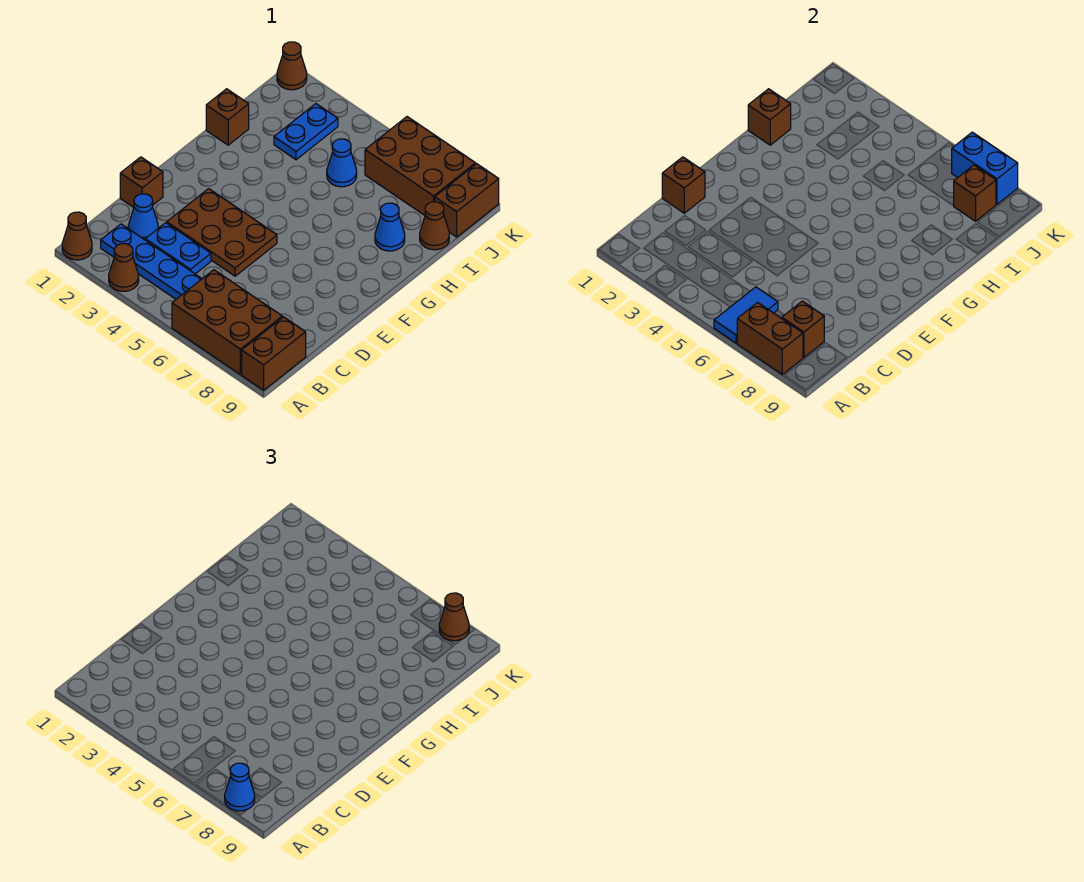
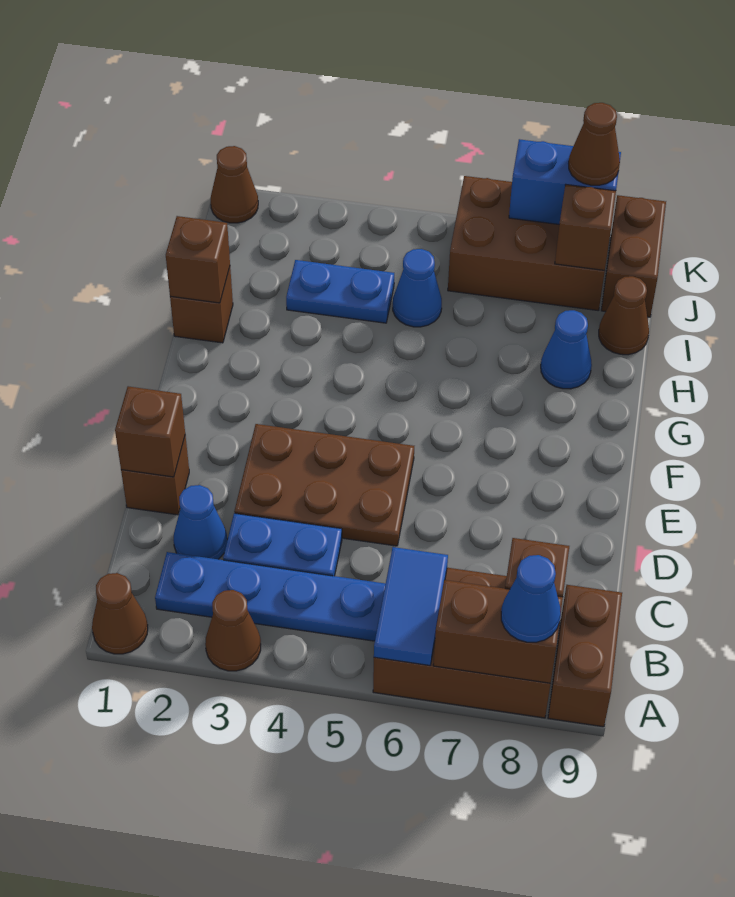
blue plate I3:J3 level 1 -> blue plate I3:I4 level 1

